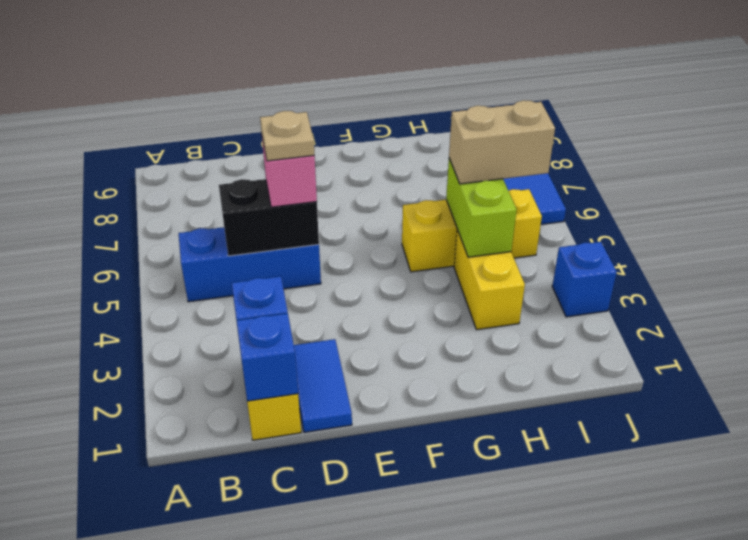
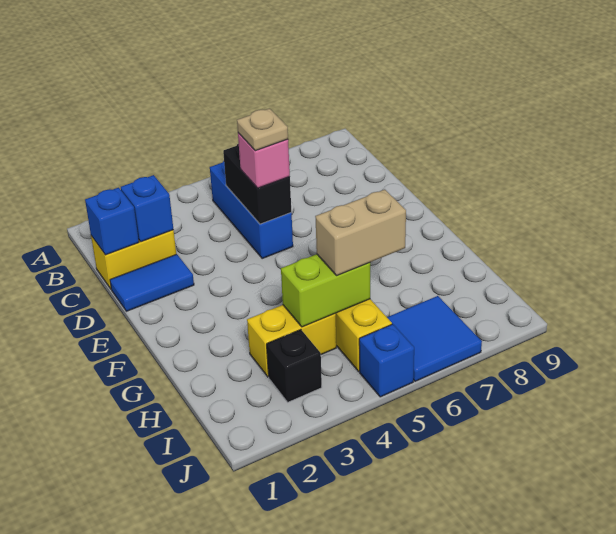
tan brick H5:I5 level 3 -> tan brick H5:H6 level 3
none -> black brick I3 level 1
blue brick J3 level 1 -> blue brick J5 level 1

